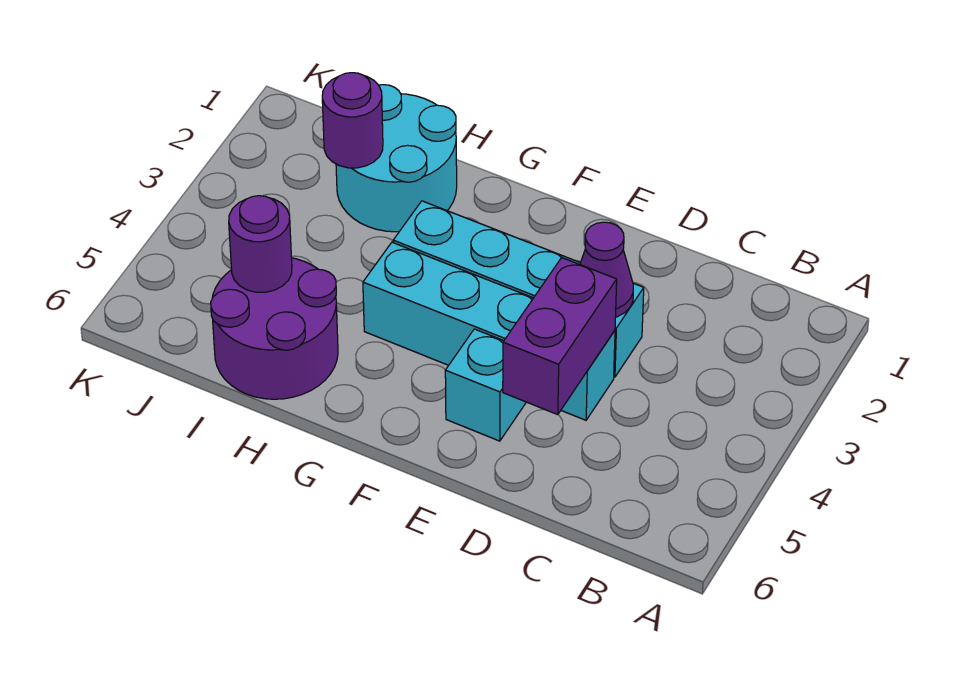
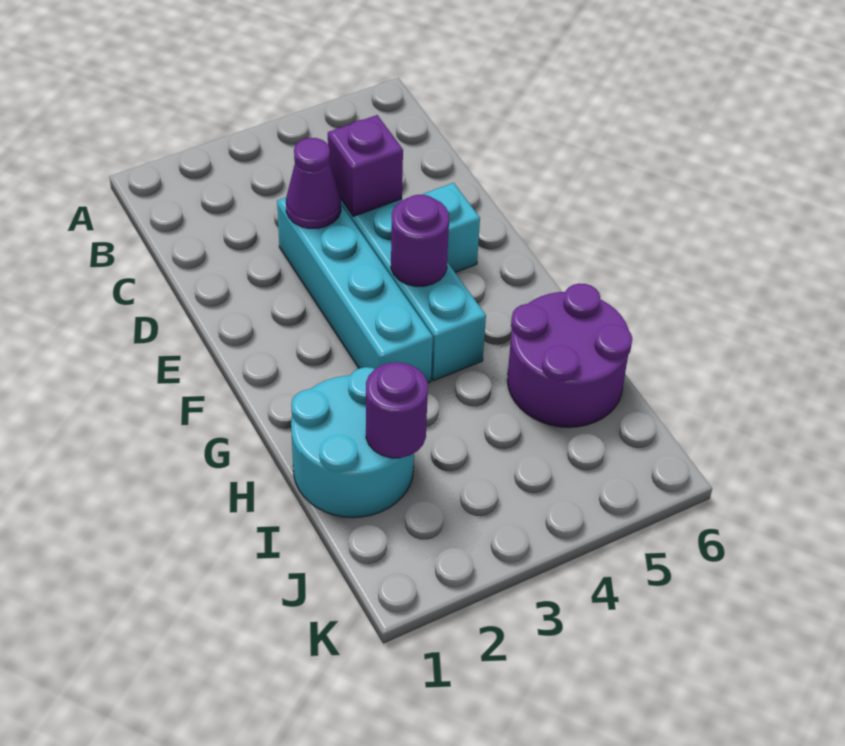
purple brick D4:D5 level 2 -> purple brick D4 level 2
purple round brick I5 level 2 -> purple round brick F4 level 2

